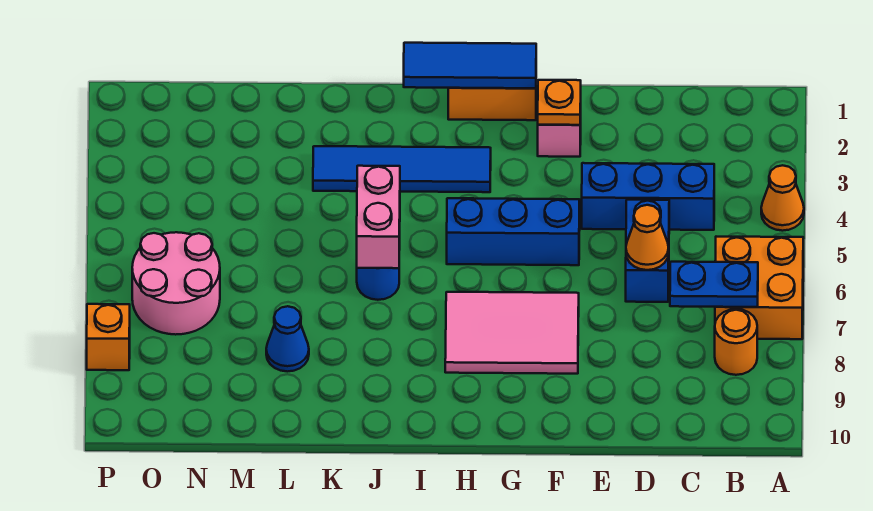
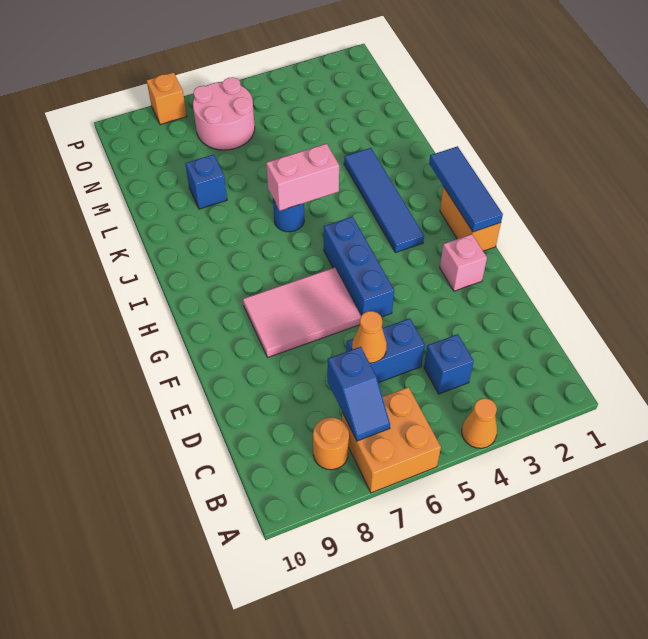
blue plate B7:C7 level 2 -> blue slope B7:C7 level 2 top C
blue brick C4:E4 level 1 -> blue brick C4 level 1
orange plate F2 level 2 -> none
pink tile F7:H8 level 1 -> pink tile F6:G8 level 1
blue cone L8 level 1 -> blue brick L8 level 1

